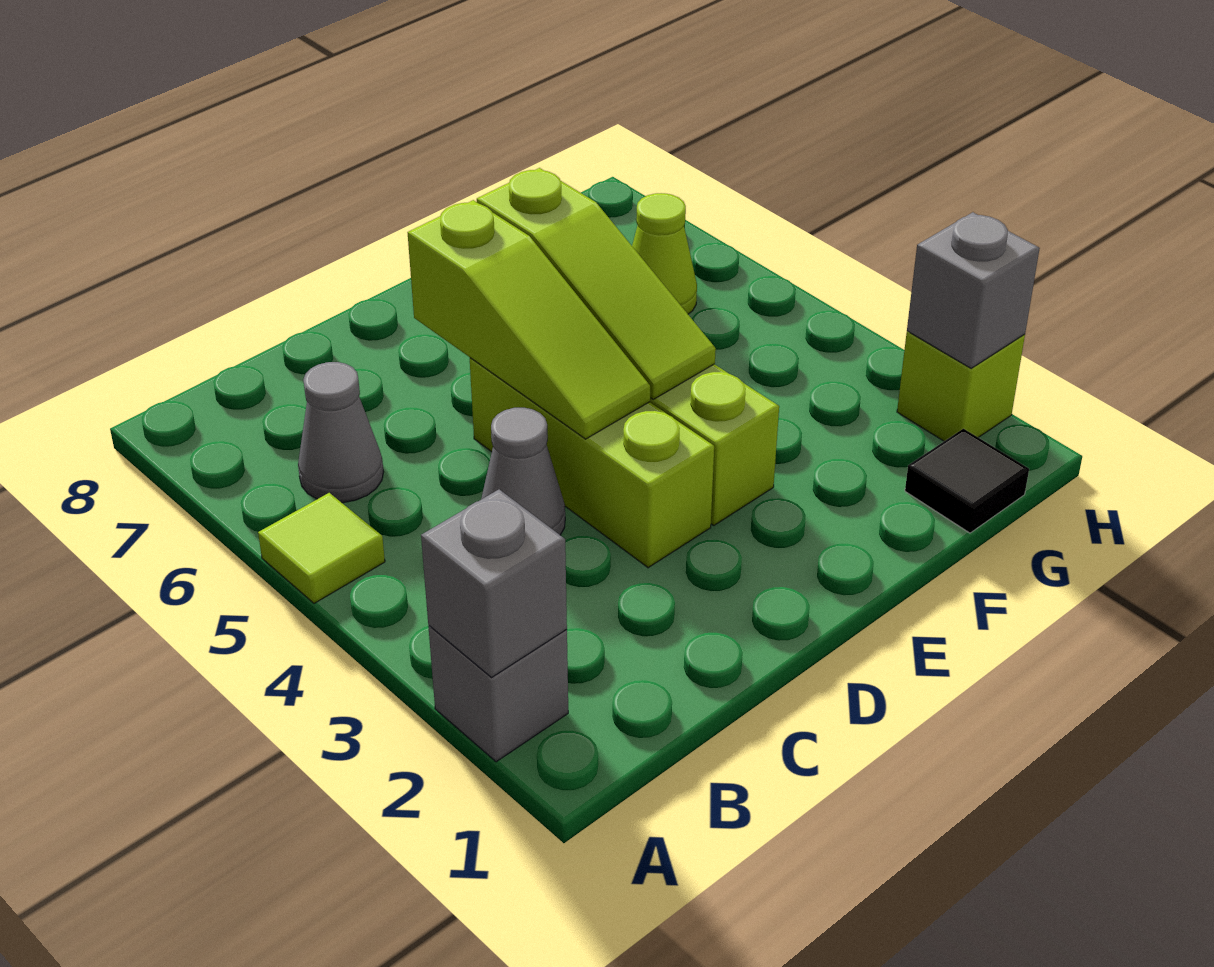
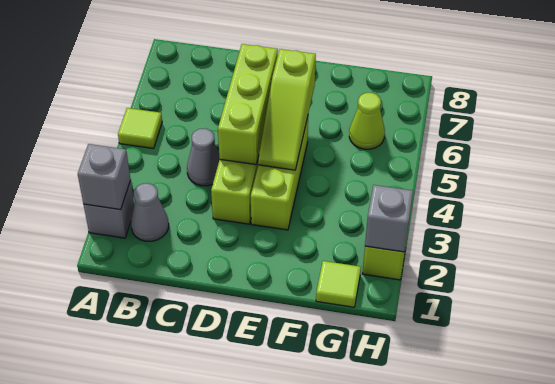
grey cone B6 level 1 -> grey cone B2 level 1
lime slope D4:D6 level 2 top 6 -> lime brick D4:D6 level 2
black tile G1 level 1 -> lime tile G1 level 1

